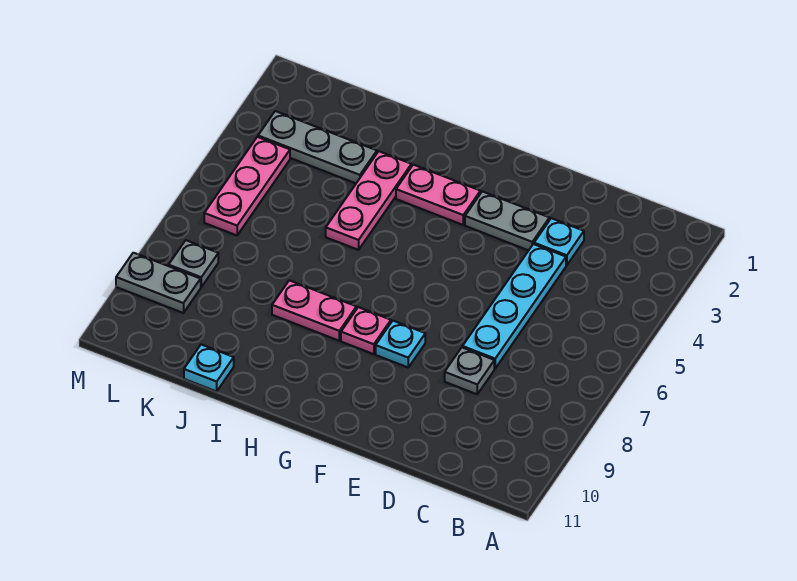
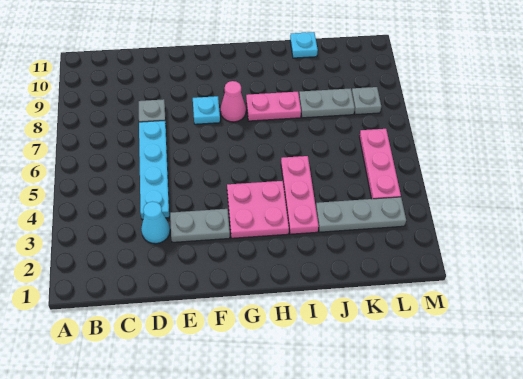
cyan plate D3 level 1 -> cyan cone D3 level 1
pink plate G3:H3 level 1 -> pink plate G3:H4 level 1
pink plate G8 level 1 -> pink cone G8 level 1
grey plate L9:M9 level 1 -> grey plate J8:K8 level 1

